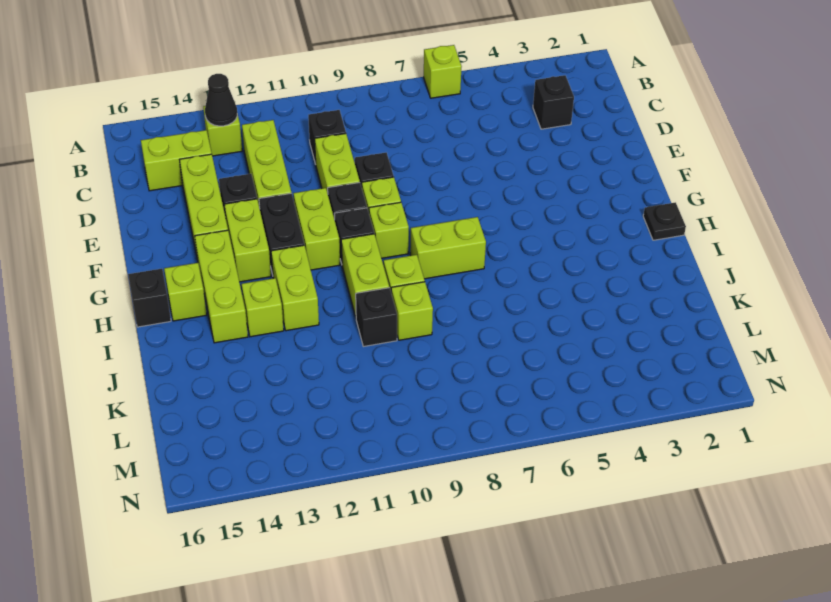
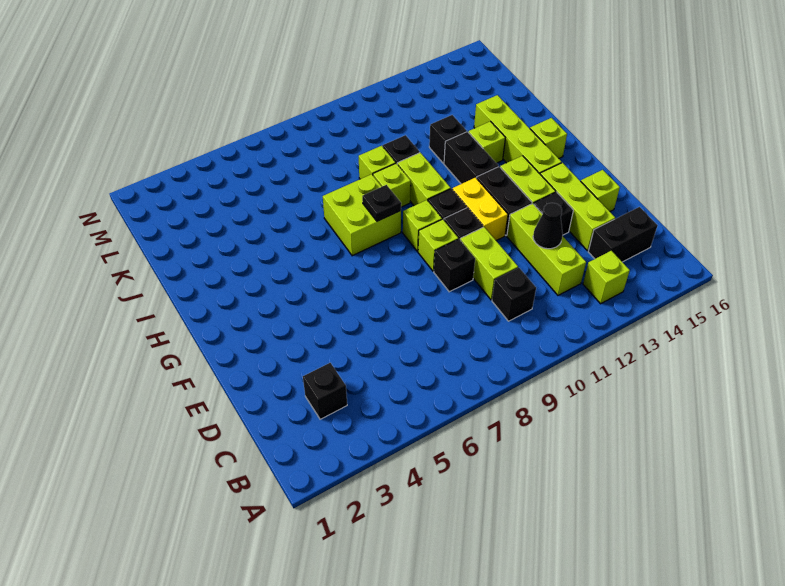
lime brick A6 level 1 -> lime brick E15 level 1
black cone B13 level 2 -> black cone D12 level 2
lime brick C14:C15 level 1 -> black brick C14:C15 level 1
lime brick F11:G11 level 1 -> yellow brick F11:G11 level 1
lime brick G14:I14 level 1 -> lime brick G14:J14 level 1
black plate H1 level 1 -> black plate H8 level 2
lime brick H7:H8 level 1 -> lime brick H7:I8 level 1
lime brick H12:I12 level 1 -> black brick H12:I12 level 1
black brick H16 level 1 -> black brick J12 level 1

